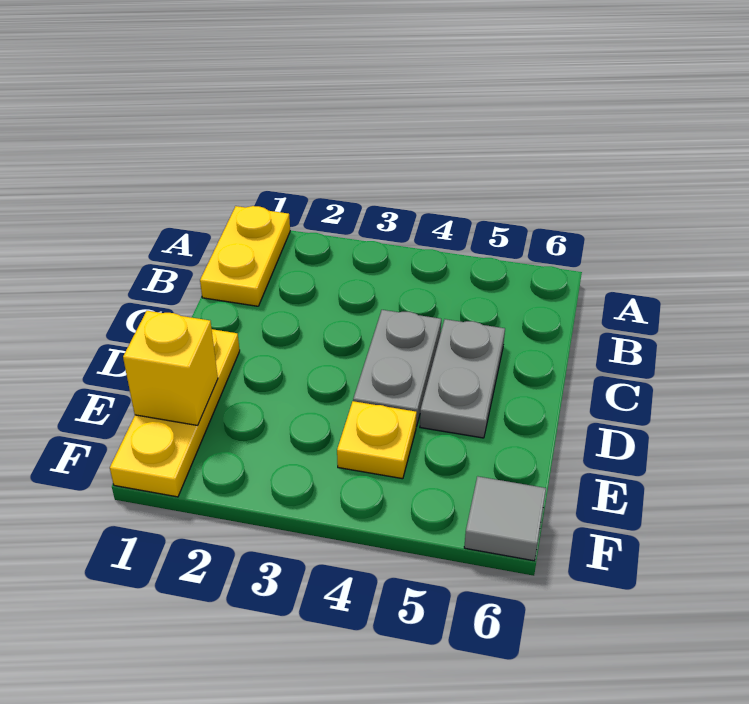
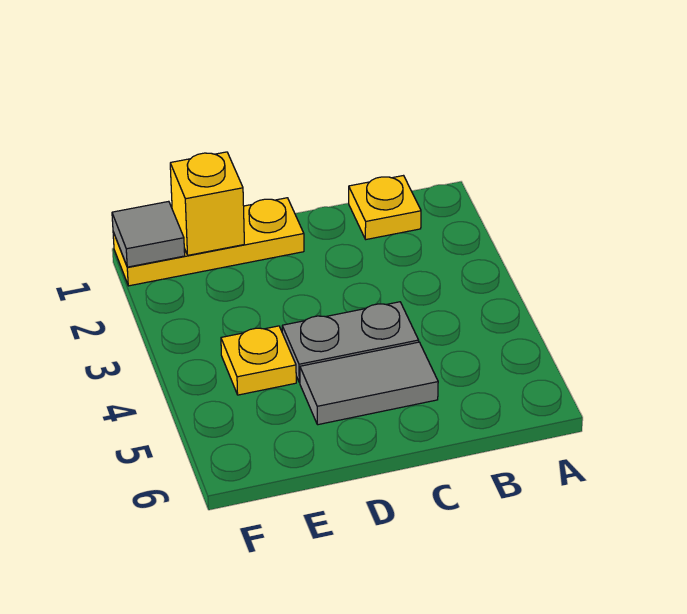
yellow plate A1:B1 level 1 -> yellow plate B1 level 1
grey plate C5:D5 level 1 -> grey tile C5:D5 level 1
grey tile F6 level 1 -> grey tile F1 level 2

